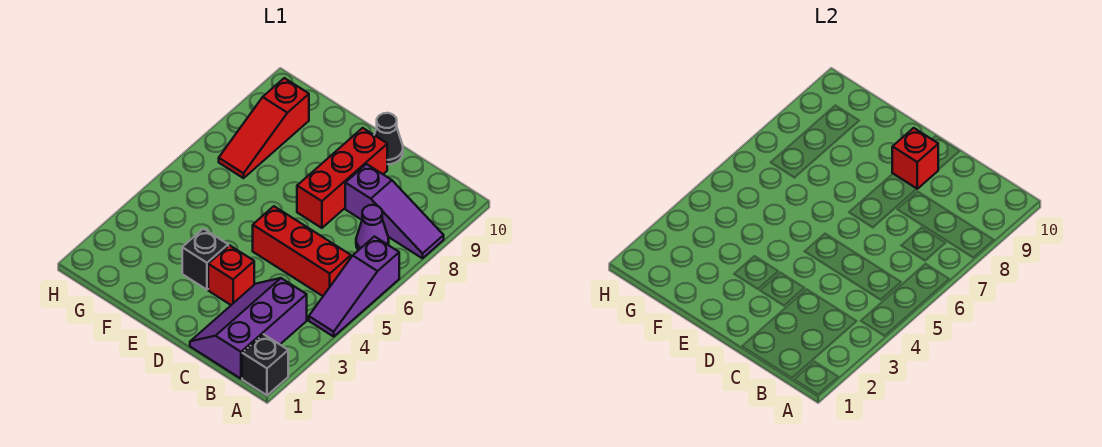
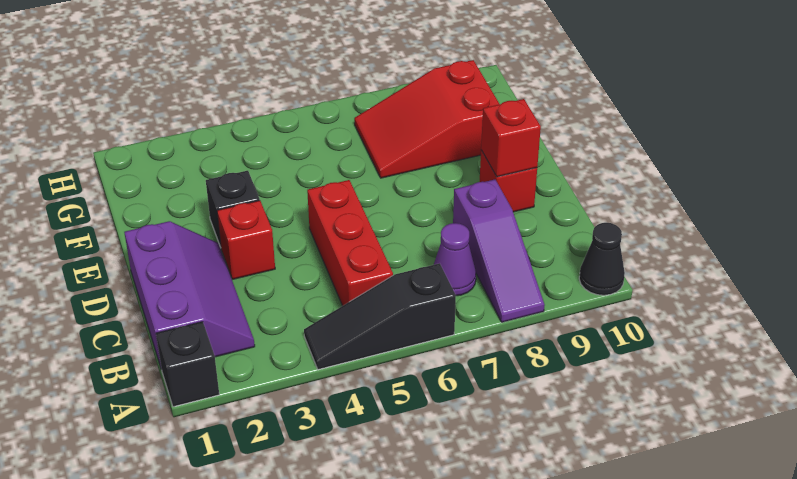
purple slope A4:A6 level 1 top 6 -> black slope A4:A6 level 1 top 6
purple slope B1:C3 level 1 top B -> purple slope B1:D2 level 1 top 1
red brick D7:D9 level 1 -> red brick D9 level 1
black cone D10 level 1 -> black cone A10 level 1
red slope G7:G9 level 1 top 9 -> red slope F7:G9 level 1 top 9

